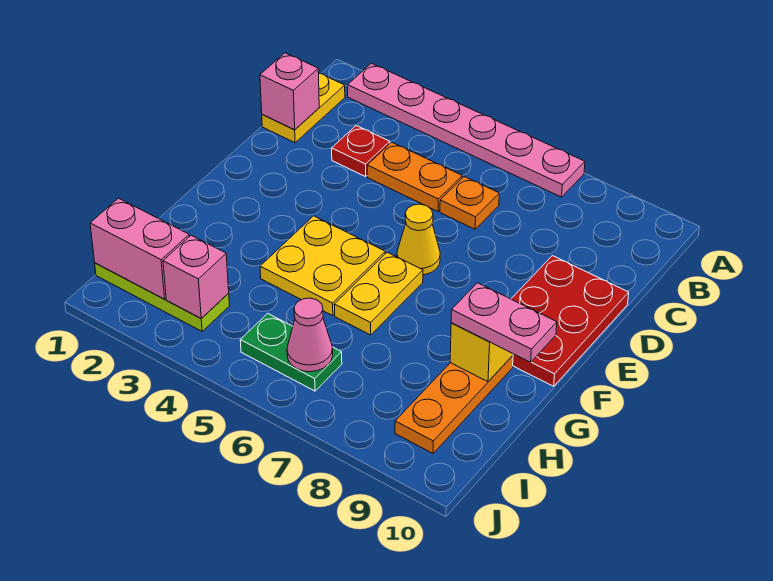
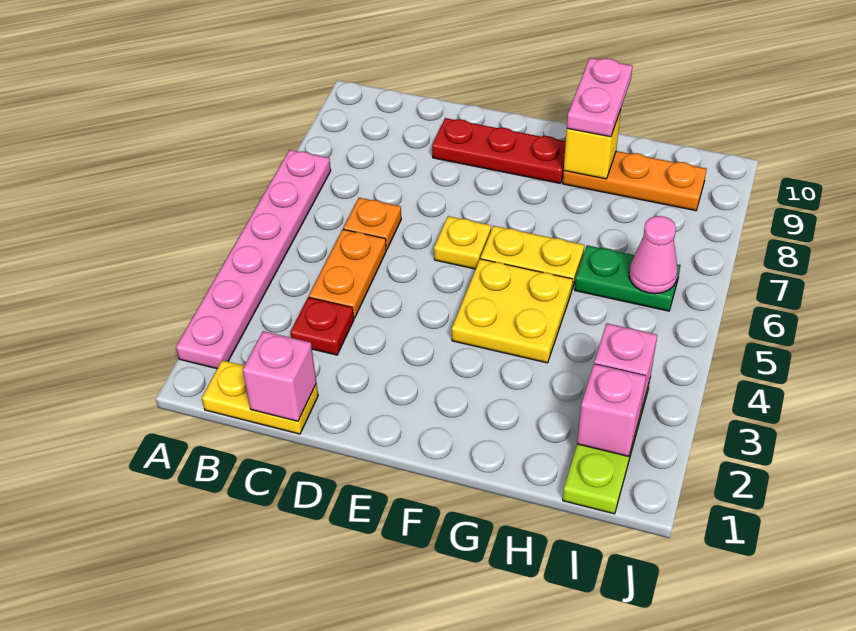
red plate D9:F10 level 1 -> red plate D9:F9 level 1
yellow cone E6 level 1 -> yellow plate E6 level 1
pink brick I1:I2 level 2 -> pink brick I2 level 2
green plate I5:I6 level 1 -> green plate H6:I6 level 1

